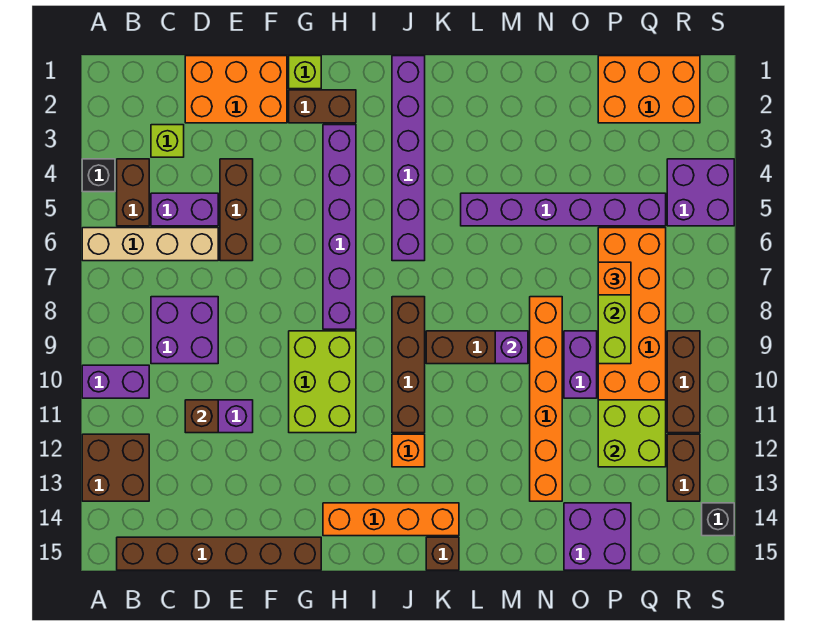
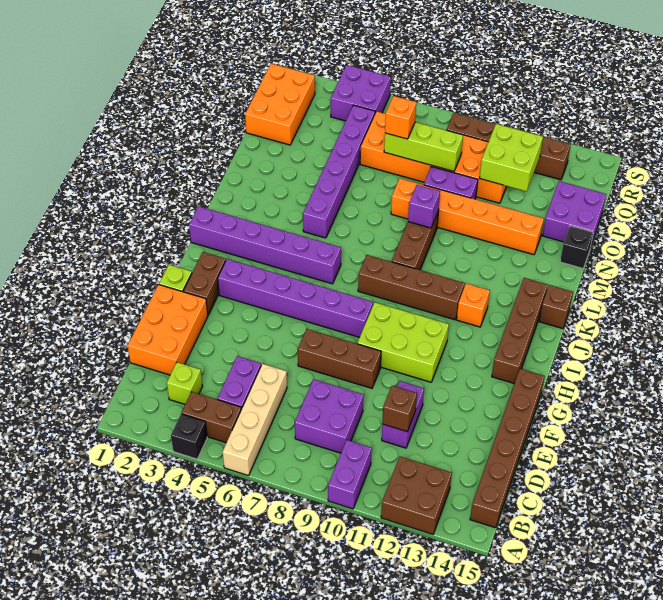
brown brick E4:E6 level 1 -> brown brick F7:F9 level 1
orange brick H14:K14 level 1 -> brown brick H14:K14 level 1
black brick S14 level 1 -> black brick N15 level 1

